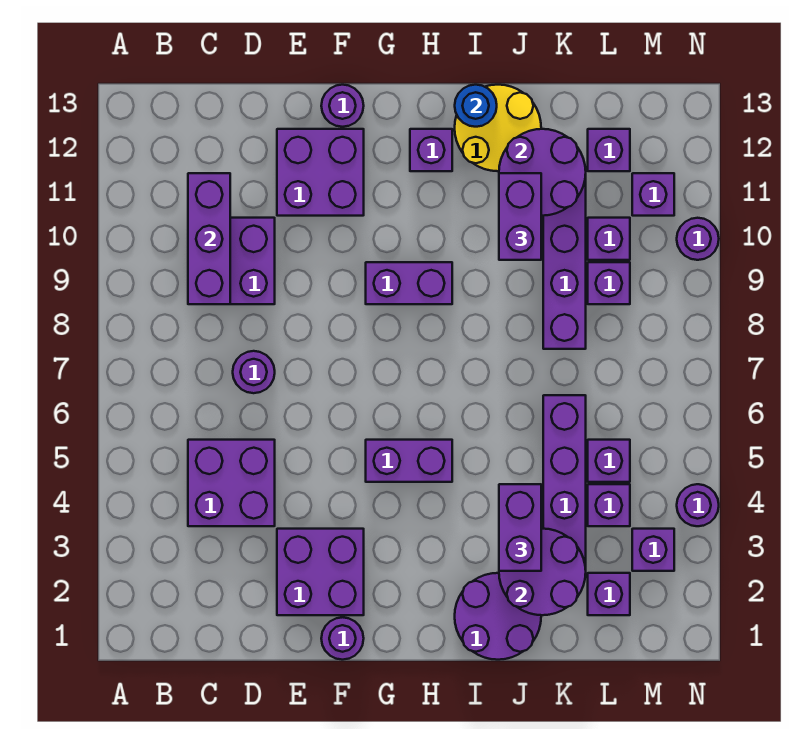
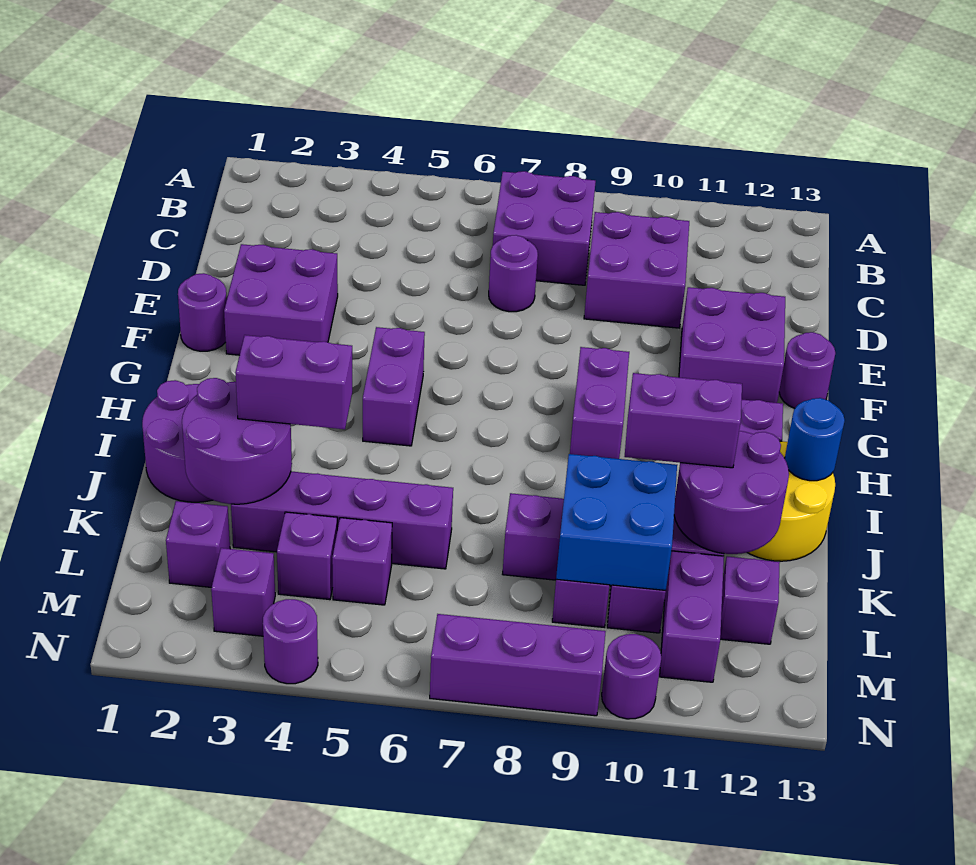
purple brick C4:D5 level 1 -> purple brick B7:C8 level 1
purple brick C9:C11 level 2 -> purple brick N7:N9 level 1
none -> blue brick K9:L10 level 2
purple brick M11 level 1 -> purple brick L11:M11 level 1

